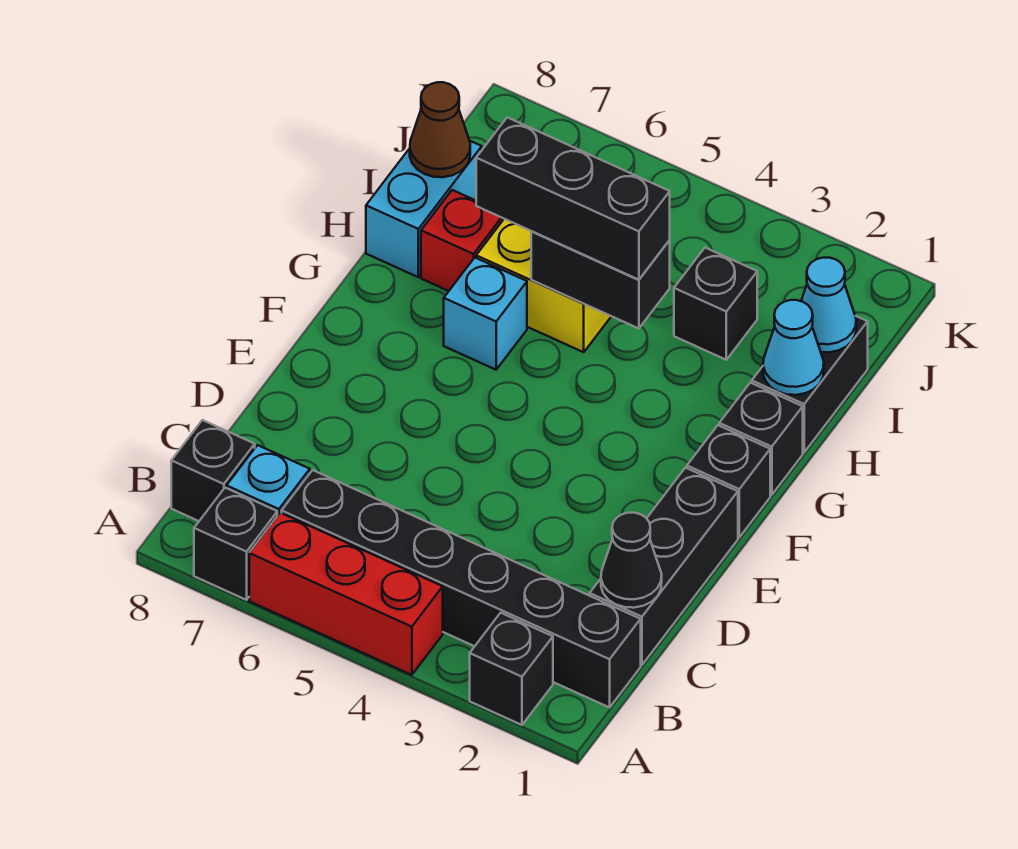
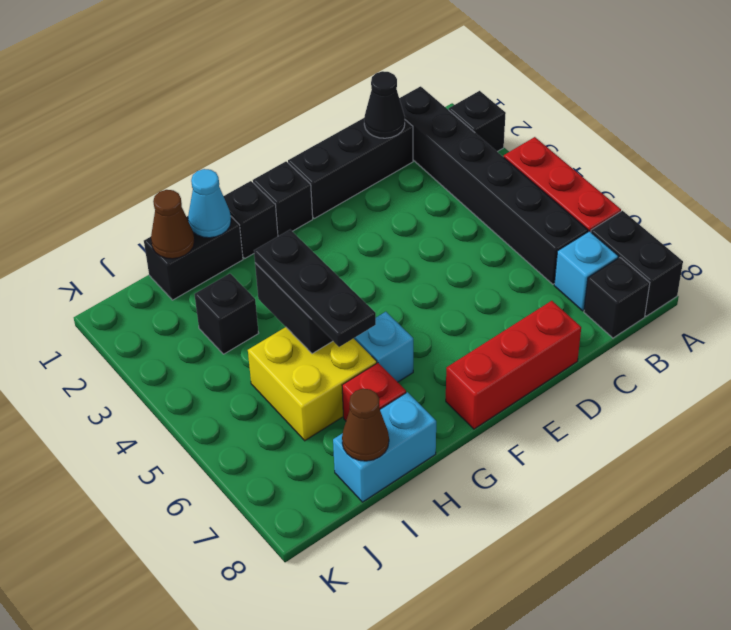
black brick A7 level 1 -> black brick A7:A8 level 1
none -> red brick D8:F8 level 1
black brick H4:H6 level 3 -> black plate H4:H6 level 3
cyan cone I1 level 2 -> brown cone I1 level 2

